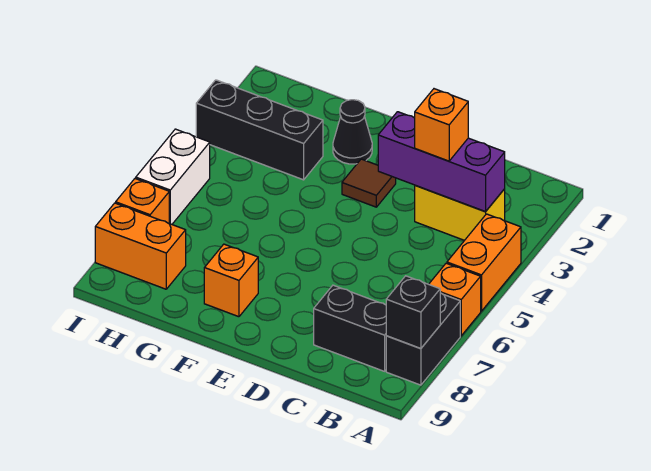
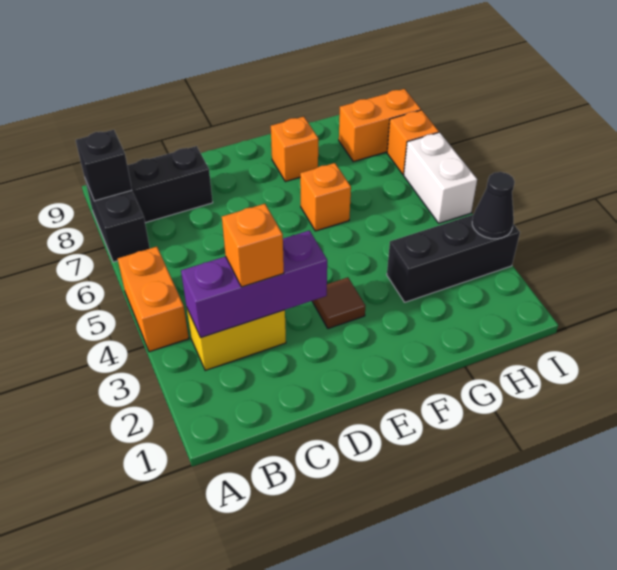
orange brick A6 level 1 -> orange brick F6 level 1
black cone F2 level 1 -> black cone I3 level 2

